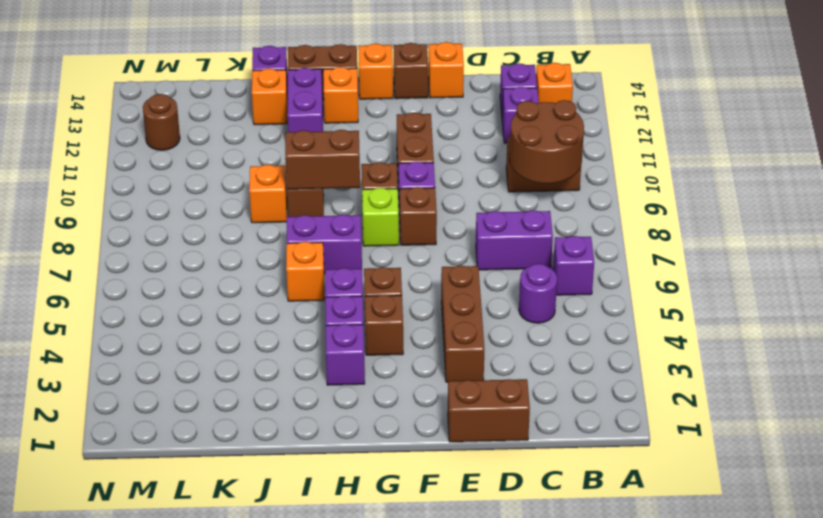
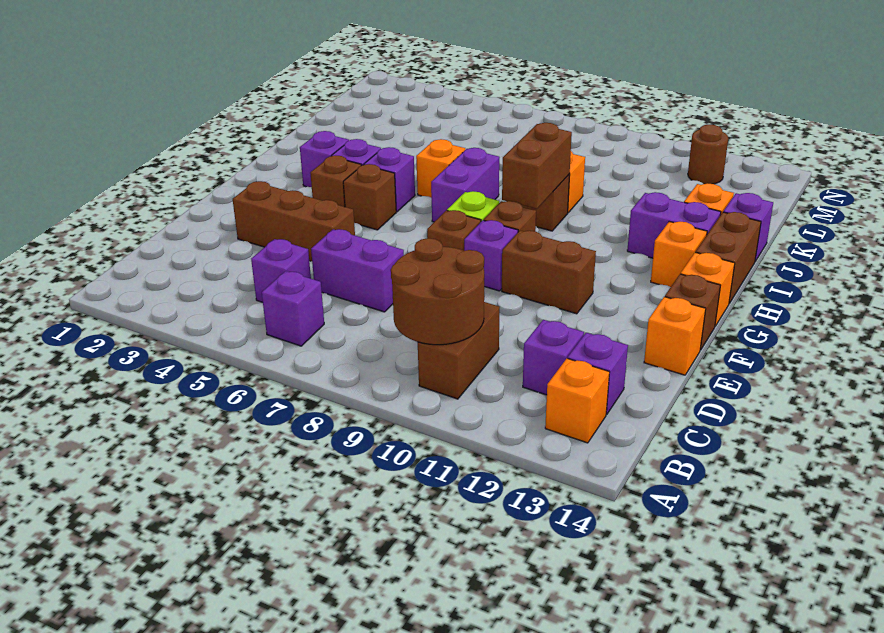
purple round brick C5 level 1 -> purple brick C5 level 1
purple brick C7:D7 level 1 -> purple brick D6:D7 level 1
brown brick D1:E1 level 1 -> none

